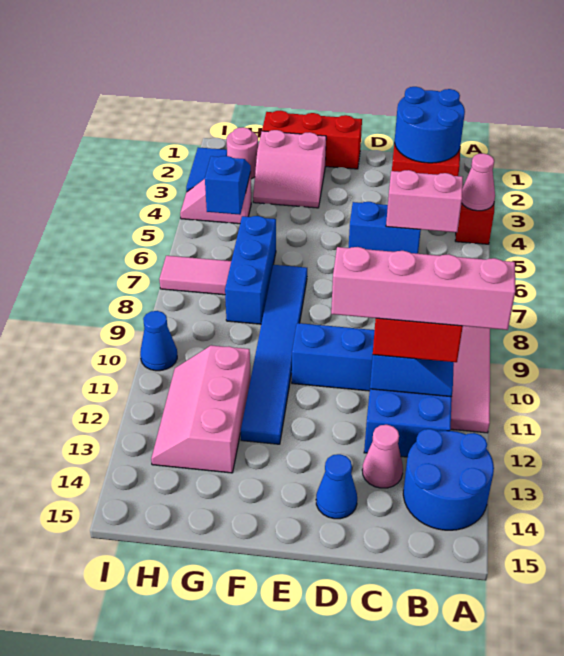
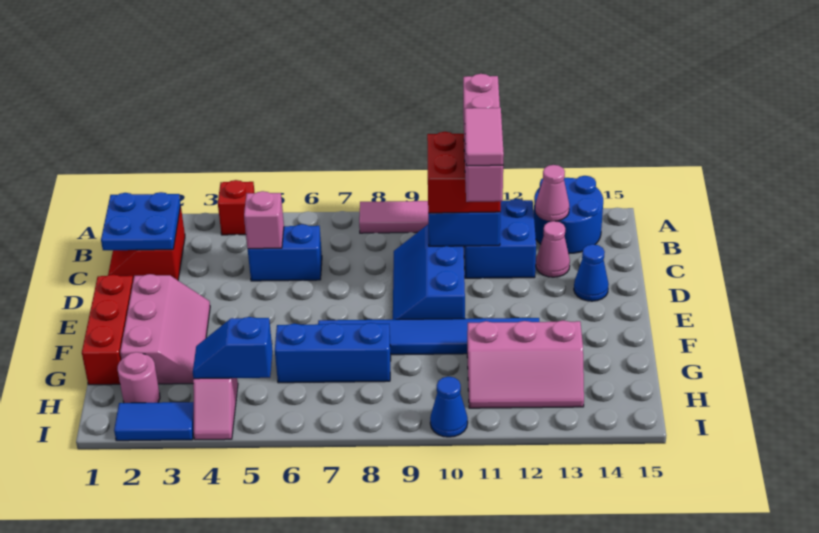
pink cone A4 level 2 -> pink cone B13 level 2
blue round brick B1:C2 level 2 -> blue plate B1:C2 level 2
pink brick B5:C5 level 2 -> pink brick C5 level 2
blue brick C5:D5 level 1 -> blue brick C5:C6 level 1
pink slope F2:G3 level 1 top 2 -> pink slope E2:G3 level 1 top 2
pink tile H7:I7 level 1 -> pink tile C11:D11 level 5

